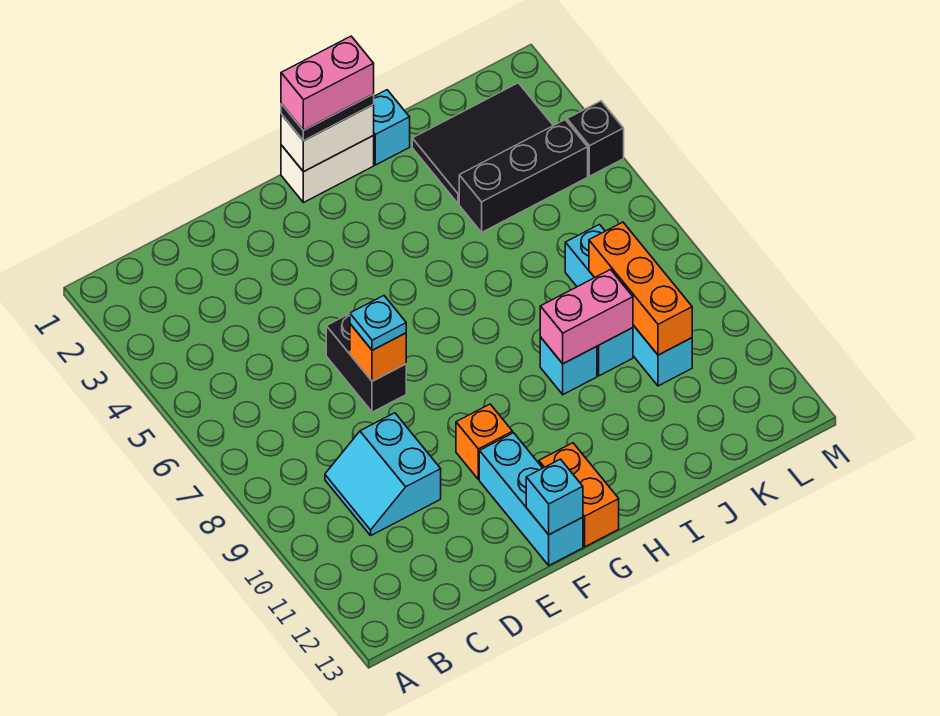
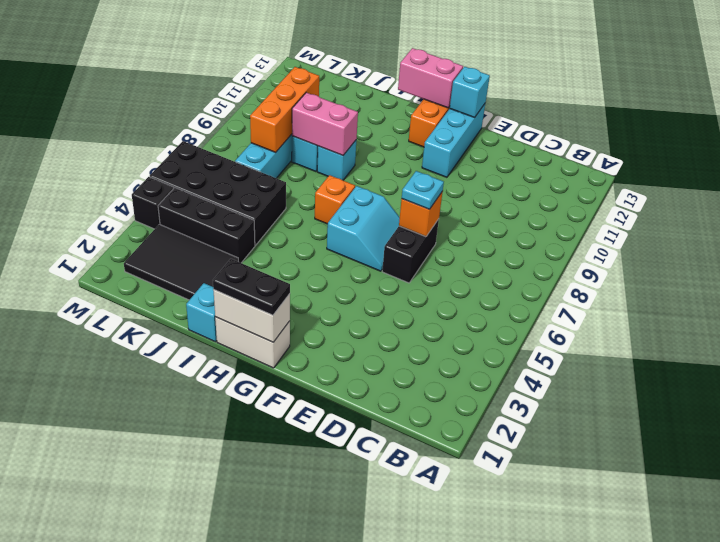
cyan slope C9:D10 level 1 top D -> cyan slope F6:G7 level 1 top G
orange brick F10 level 1 -> orange brick H7 level 1
pink brick G1:H1 level 4 -> pink brick G13:H13 level 2
none -> black brick J5:M6 level 1

